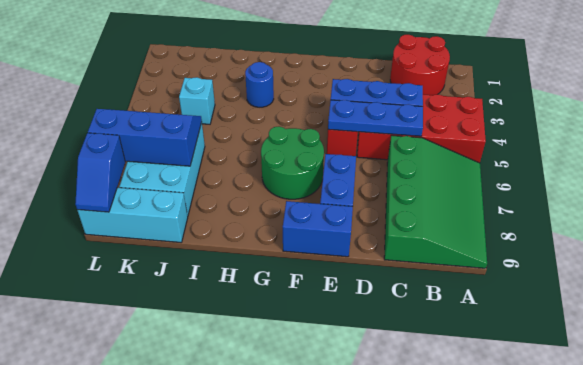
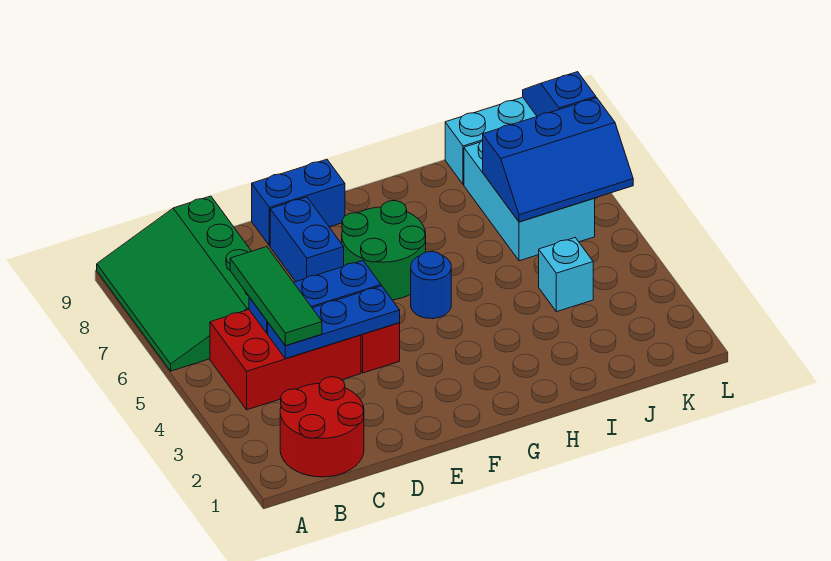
red brick A4:D5 level 1 -> red brick B4:D5 level 1
none -> green tile C4:C6 level 3
blue round brick H3 level 1 -> blue round brick G5 level 1

